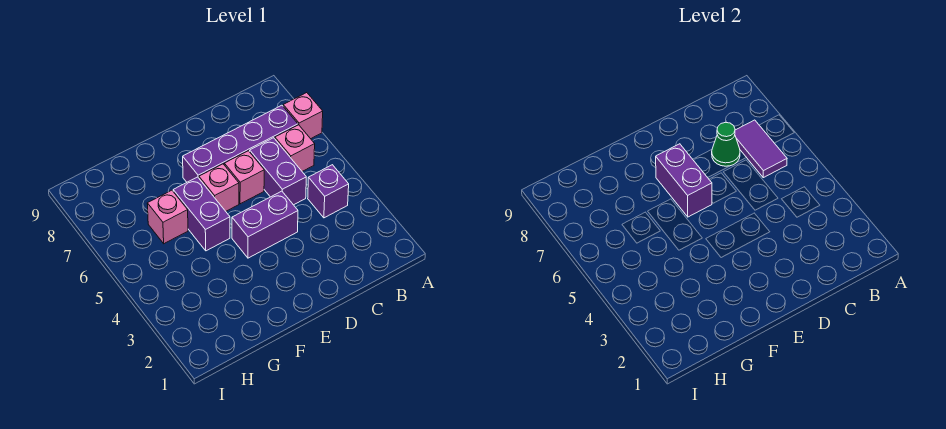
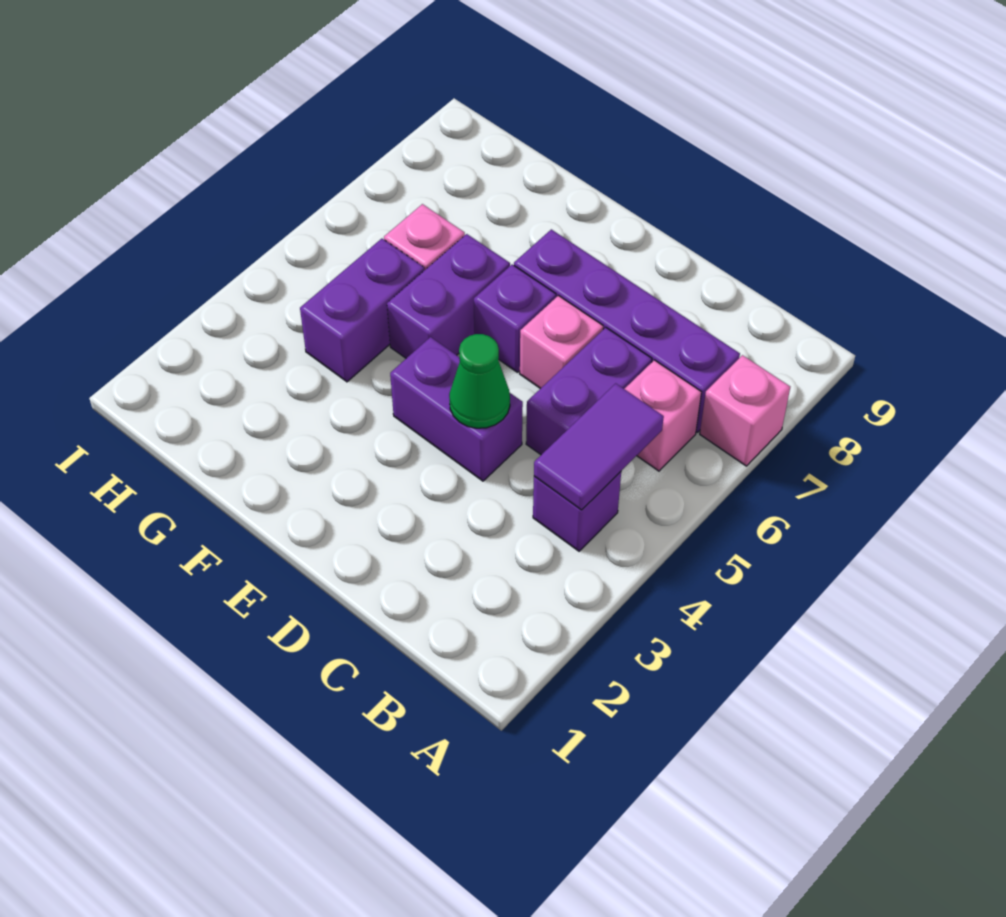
purple tile B6:B7 level 2 -> purple tile B4:B5 level 2
green cone C7 level 2 -> green cone D4 level 2
pink brick E6 level 1 -> purple brick E6 level 1
purple brick E6:E7 level 2 -> purple brick G4:G5 level 1

